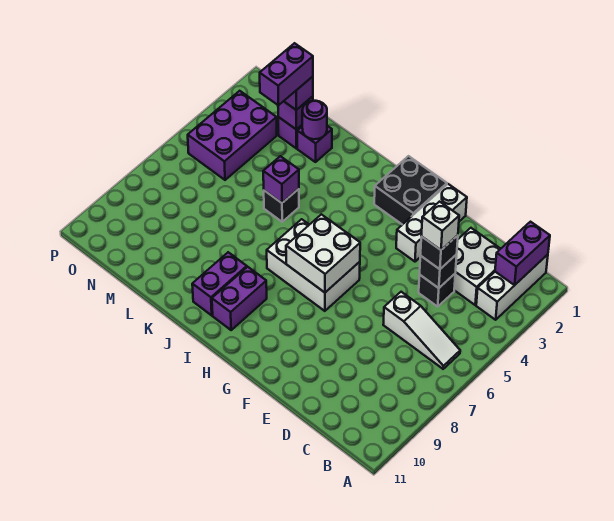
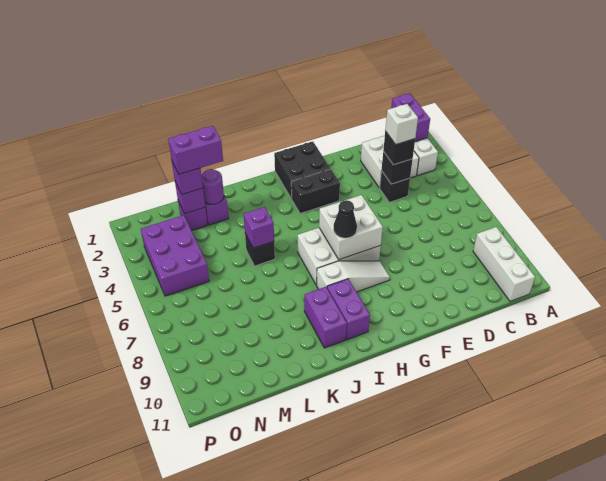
white slope B6:D6 level 1 top D -> white slope G8:I8 level 1 top I
white brick F1:F3 level 1 -> white brick B9:B11 level 1
none -> black brick G3:H3 level 1
none -> black cone H7 level 3
purple brick M2:M3 level 4 -> purple brick L2:M2 level 4

